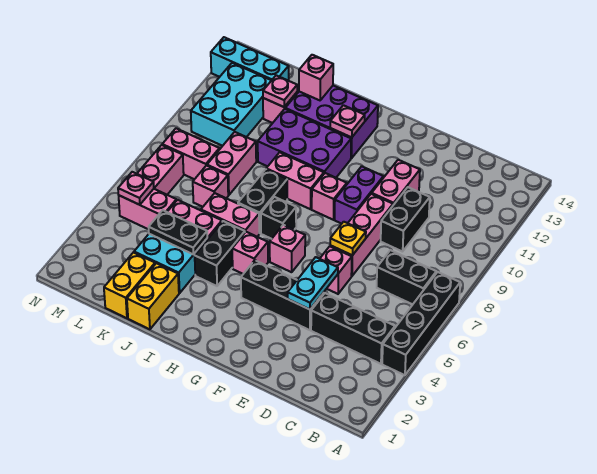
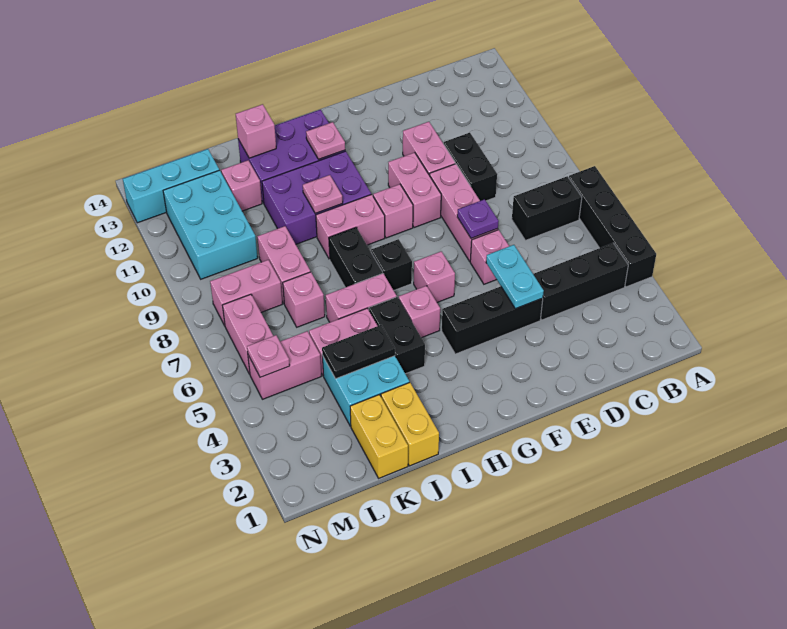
yellow plate E7 level 2 -> purple plate E7 level 2
purple brick F9:F10 level 1 -> pink brick F9:F10 level 1
pink plate K12 level 2 -> pink plate I10 level 2

